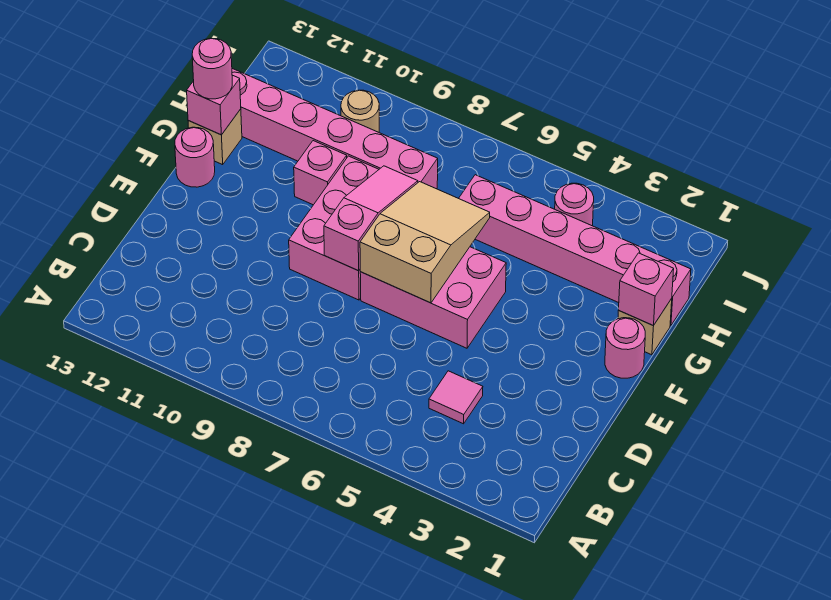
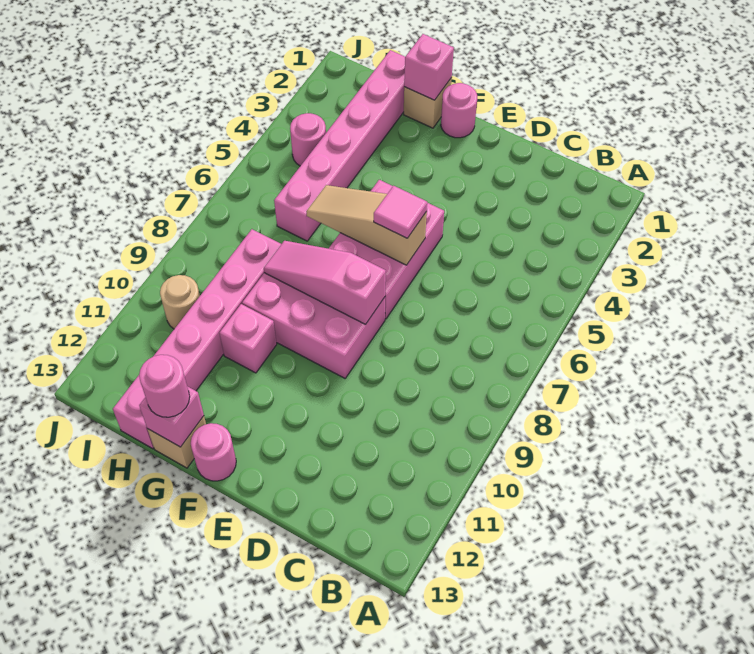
pink tile C4 level 1 -> pink tile E6 level 3
tan slope E6:G7 level 2 top E -> tan slope E6:G6 level 2 top E

